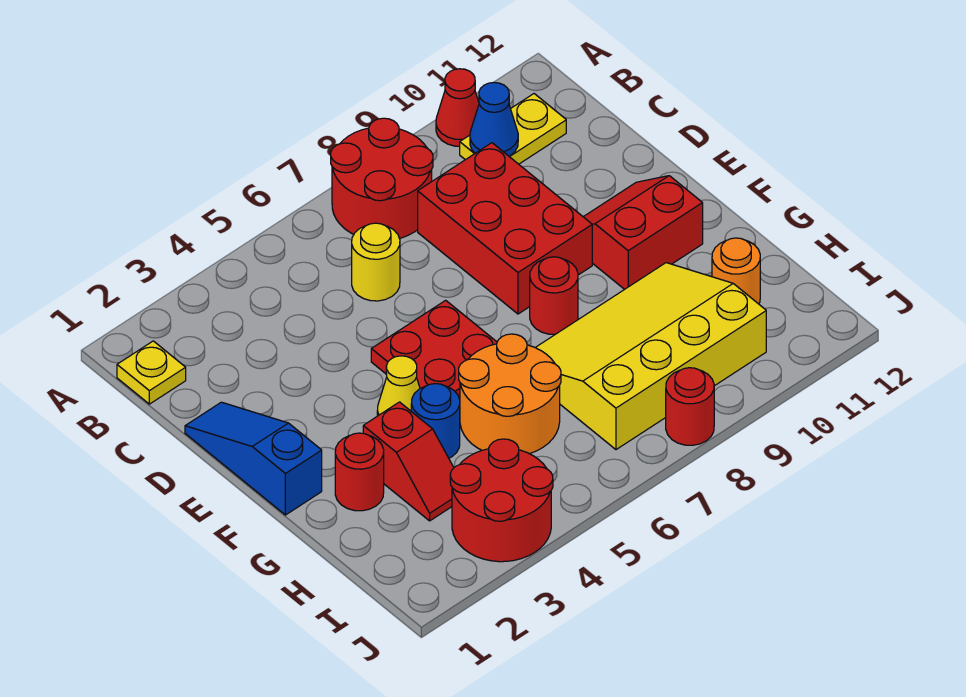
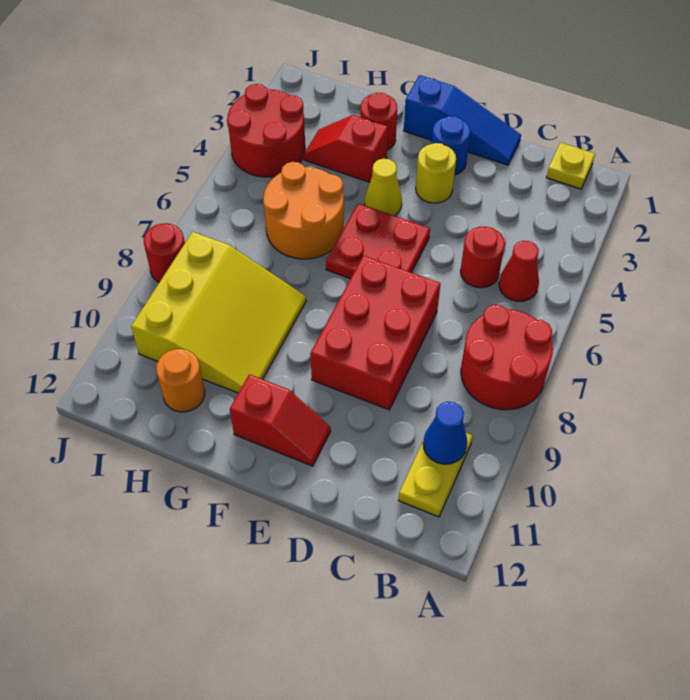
red cone A10 level 1 -> red cone B5 level 1
yellow round brick C6 level 1 -> yellow round brick E3 level 1
red brick C8:E9 level 1 -> red brick D7:E9 level 1
red slope E10:F11 level 1 top F -> red slope E11:F11 level 1 top F
red round brick F8 level 1 -> red round brick C5 level 1
blue round brick G4 level 1 -> blue round brick E2 level 1
yellow slope G7:I10 level 1 top I -> yellow slope G8:I10 level 1 top I

